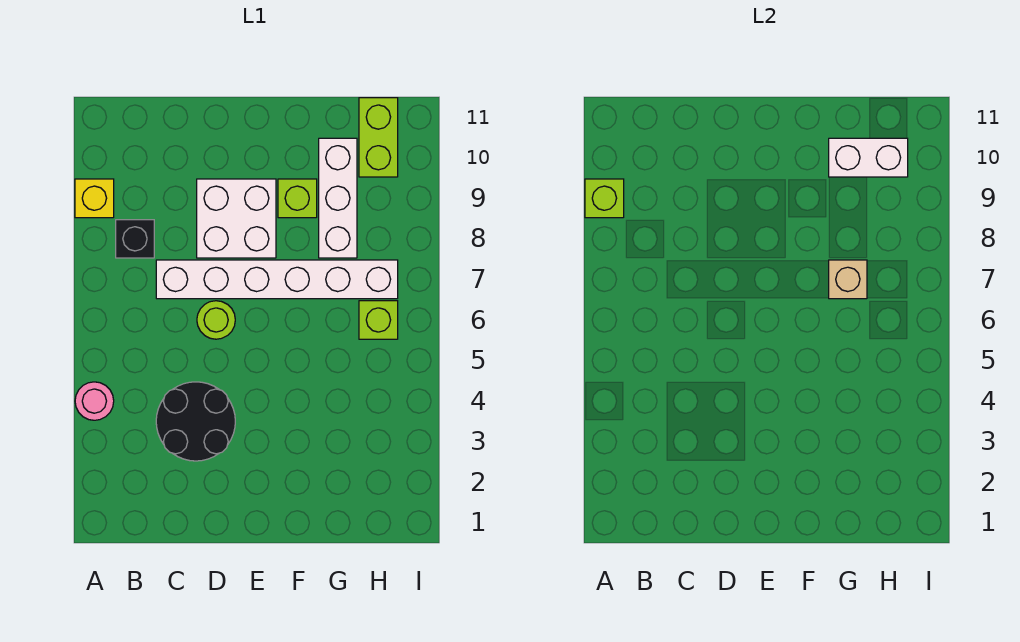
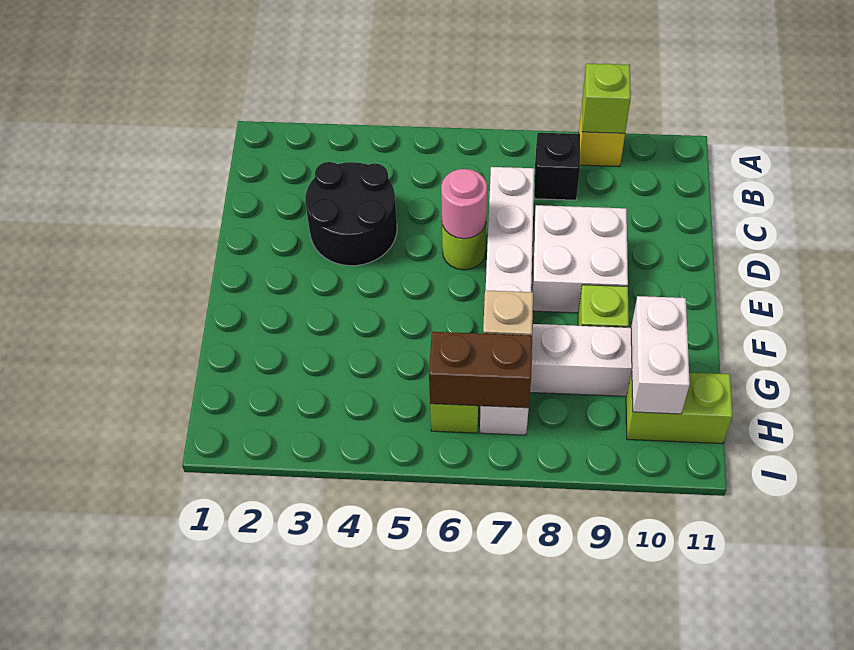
pink round brick A4 level 1 -> pink round brick D6 level 2
none -> brown brick H6:H7 level 2

